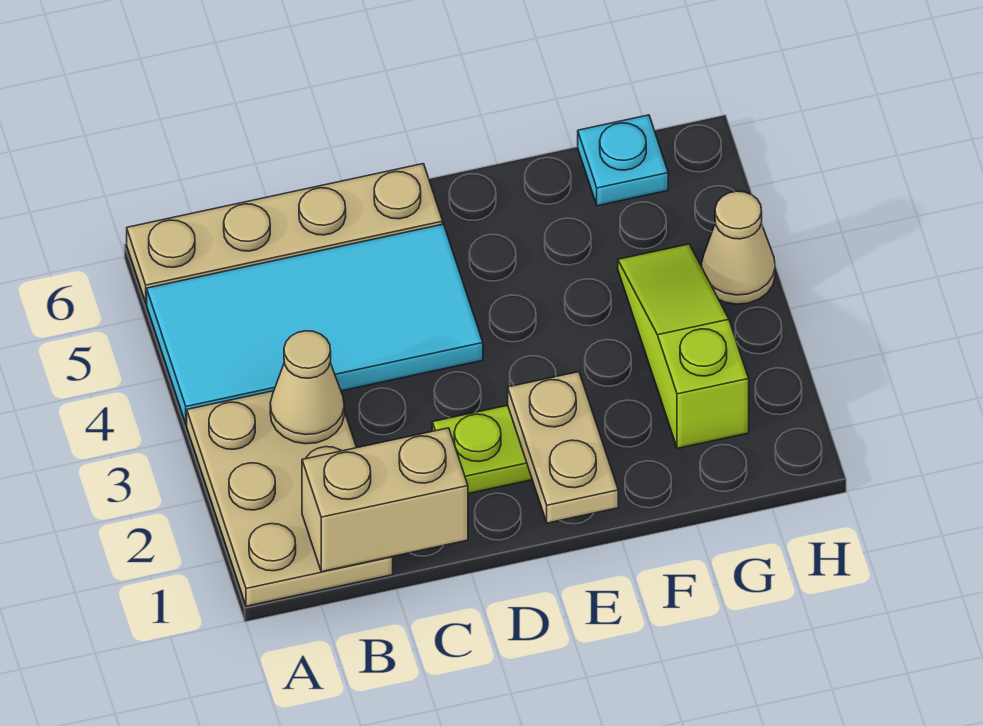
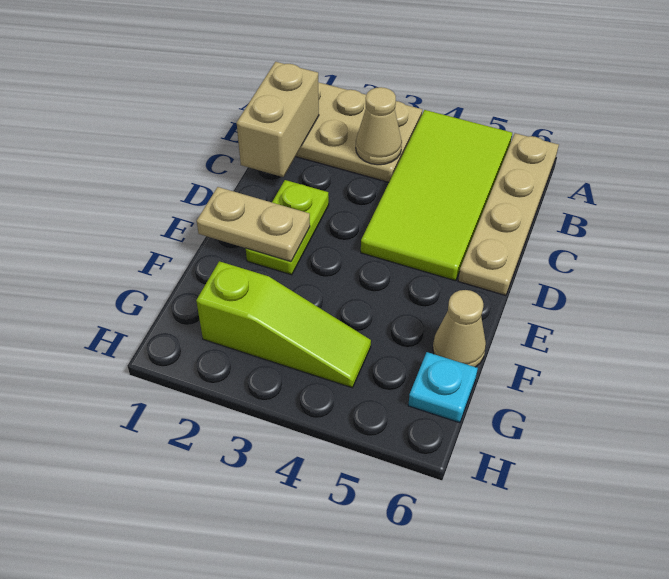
cyan tile A4:D5 level 1 -> lime tile A4:D5 level 1
tan cone H4 level 1 -> tan cone F6 level 1

